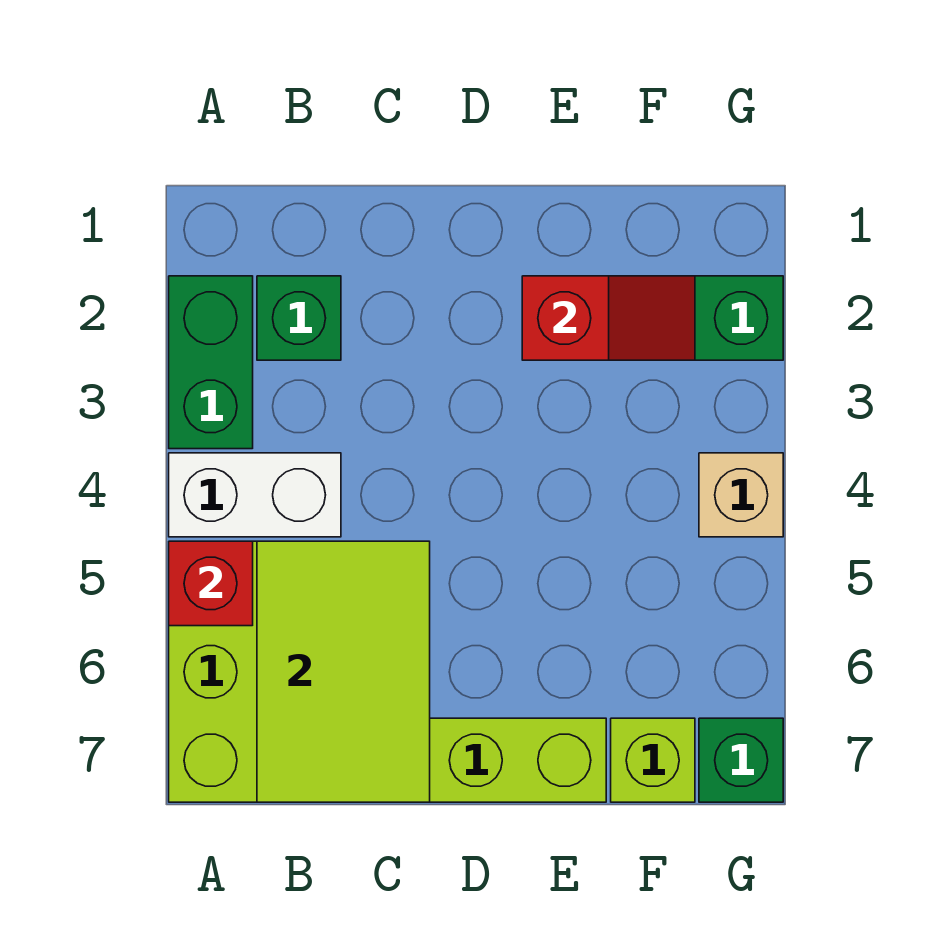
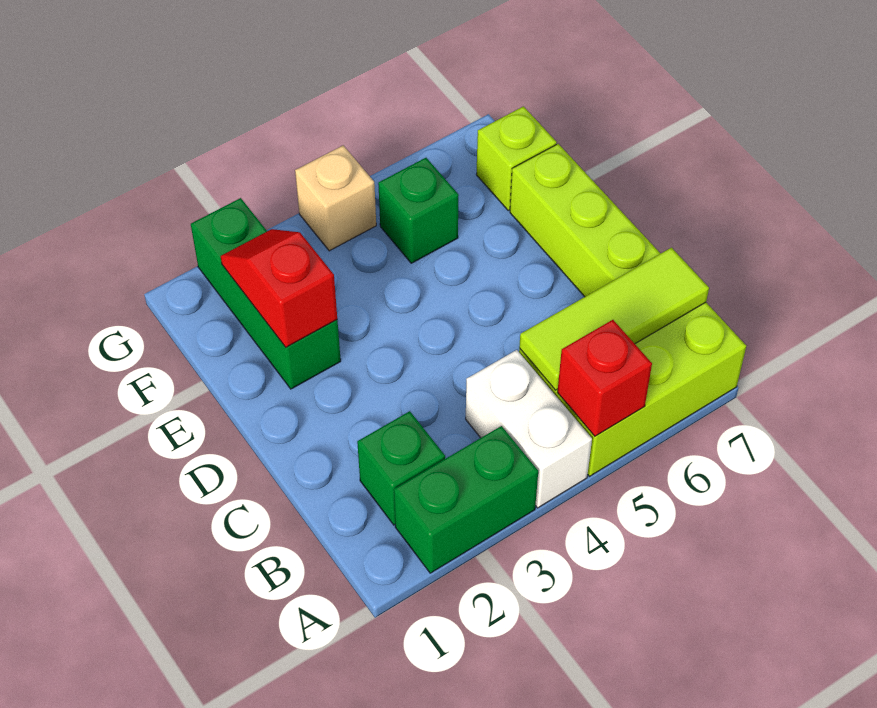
lime tile B5:C7 level 2 -> lime tile B5:B7 level 2
green brick G7 level 1 -> green brick F5 level 1

